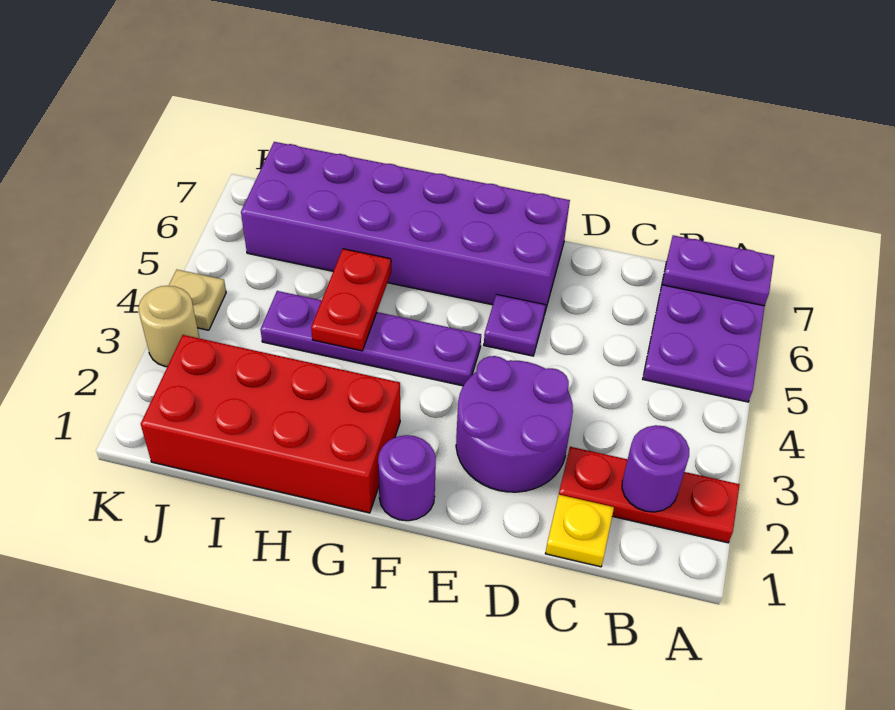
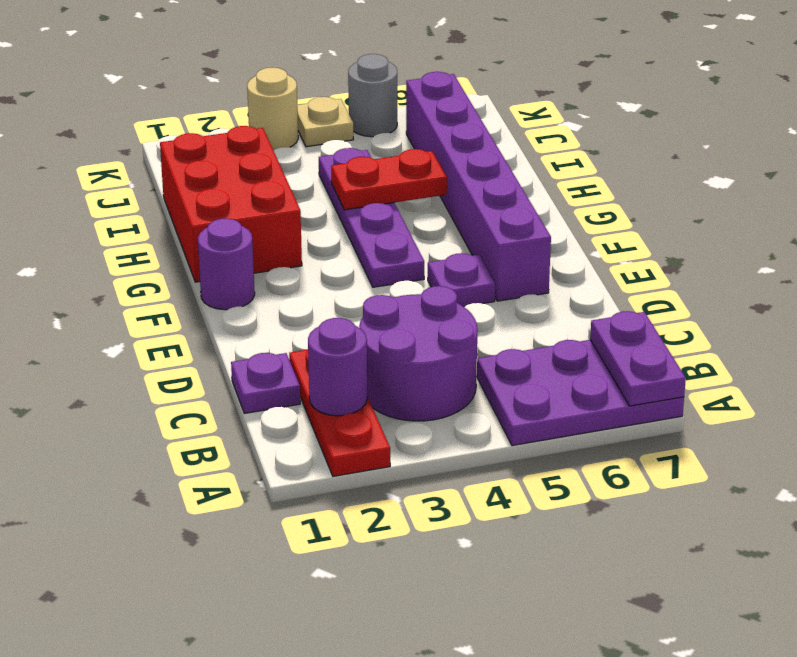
yellow plate C1 level 1 -> purple plate C1 level 1
purple round brick D2:E3 level 1 -> purple round brick B3:C4 level 1
purple brick E6:J7 level 1 -> purple brick E6:J6 level 1
red brick G1:J2 level 1 -> red brick G1:I2 level 1
none -> grey round brick K5 level 1

